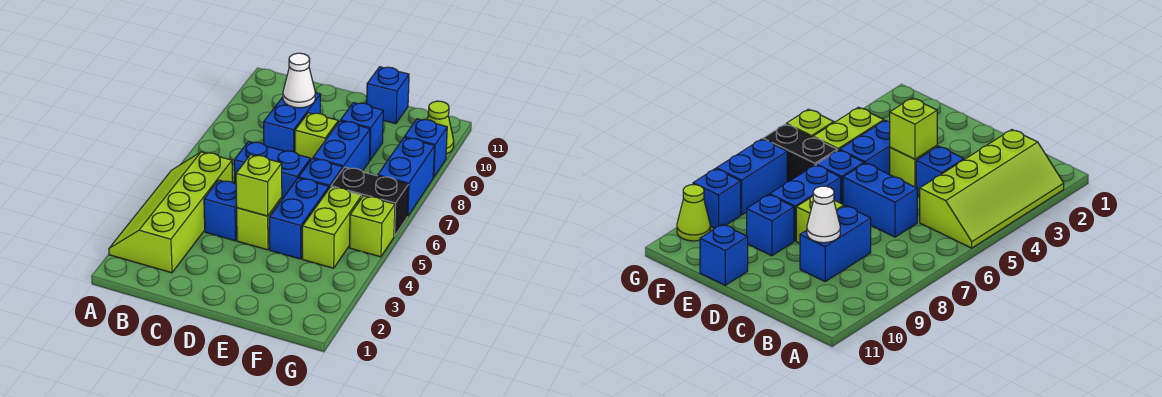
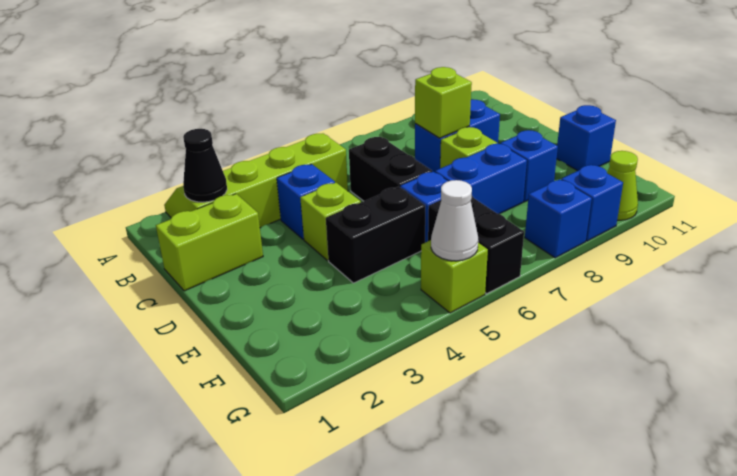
none -> black cone B2 level 2
blue brick C6:D6 level 1 -> black brick C6:D6 level 1
white cone C9 level 2 -> white cone G5 level 2
lime brick D4 level 2 -> lime brick C8 level 2
blue brick E4:E5 level 1 -> black brick E4:E5 level 1
lime brick F4:F5 level 1 -> lime brick C1:C2 level 1
blue brick G7:G8 level 1 -> blue brick G8 level 1

